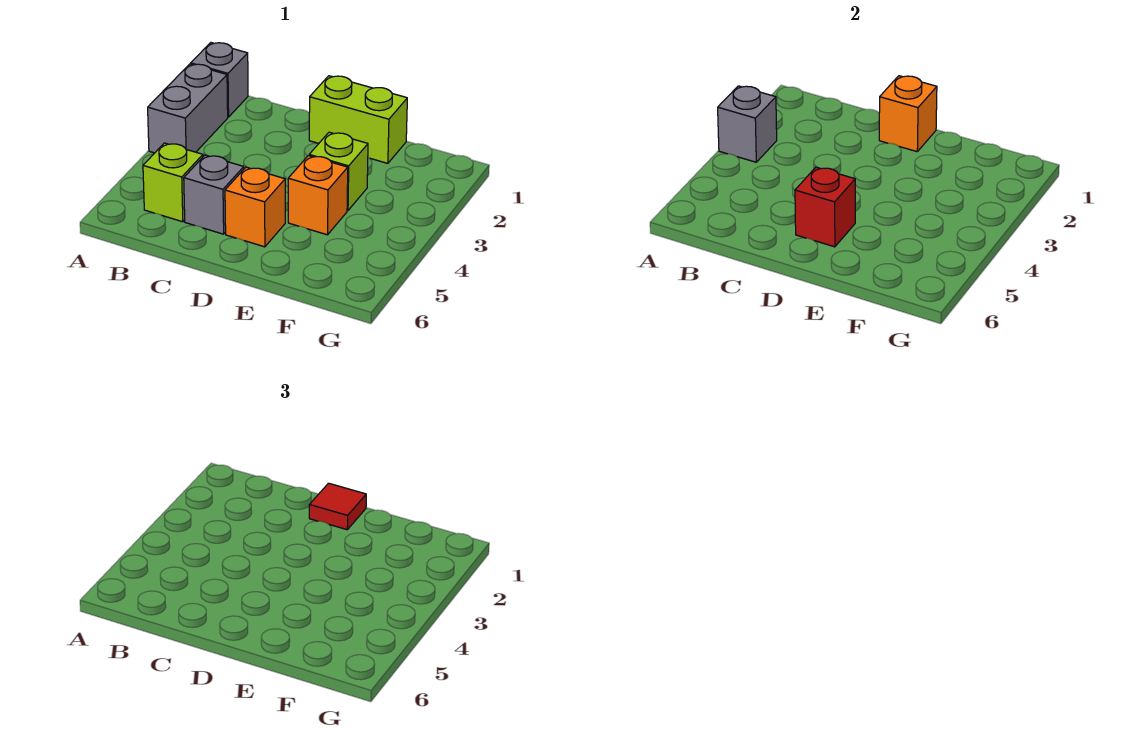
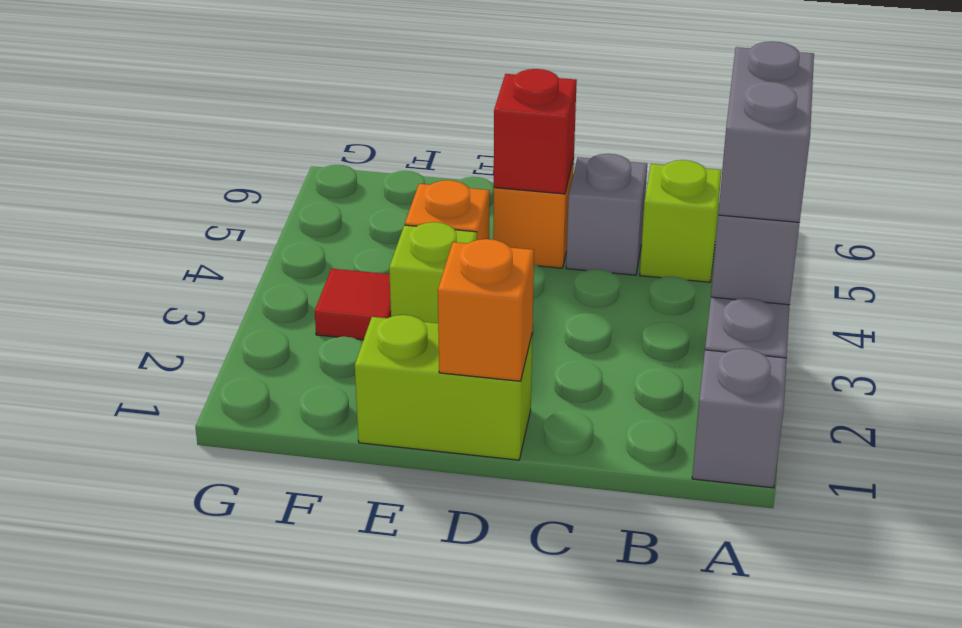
none -> grey brick A3:A4 level 3
red tile D1 level 3 -> red tile F3 level 1

